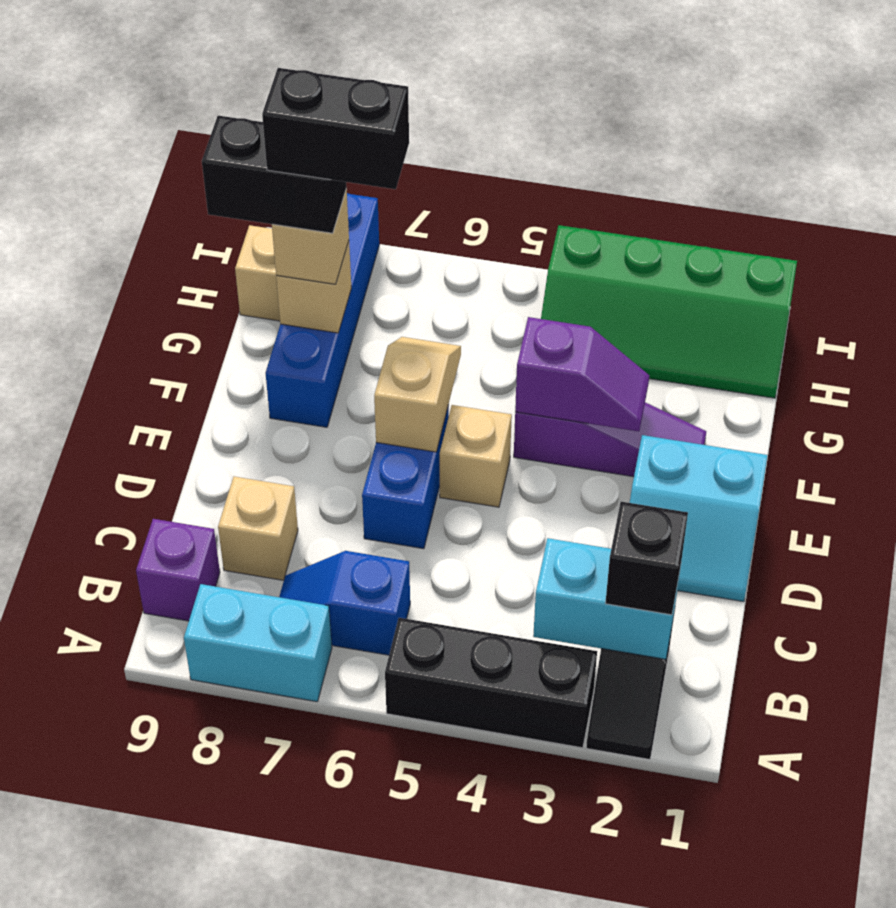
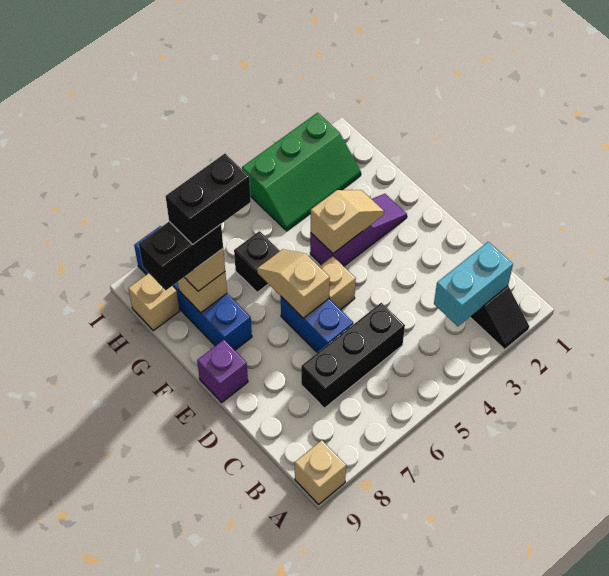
black brick A3:A5 level 1 -> black brick C5:C7 level 1
cyan brick A7:A8 level 1 -> none
black brick B2 level 3 -> black brick G6 level 1
blue slope B6:B7 level 1 top 6 -> none
purple brick B9 level 1 -> purple brick E9 level 1
tan brick C8 level 1 -> tan brick A9 level 1
cyan slope D1:E2 level 1 top E -> none
purple slope F3:F4 level 2 top 4 -> tan slope F3:F4 level 2 top 4
green slope H1:I4 level 1 top I -> green slope H2:I4 level 1 top I

